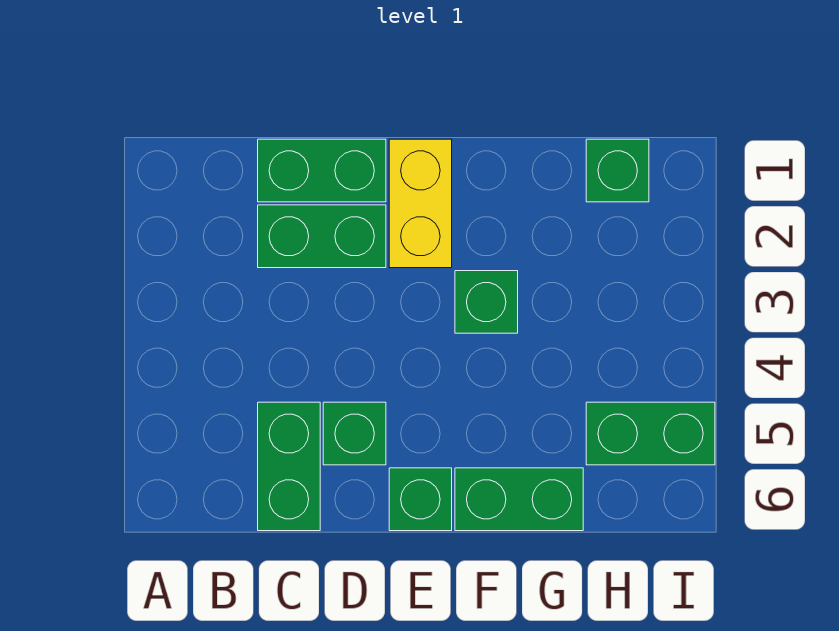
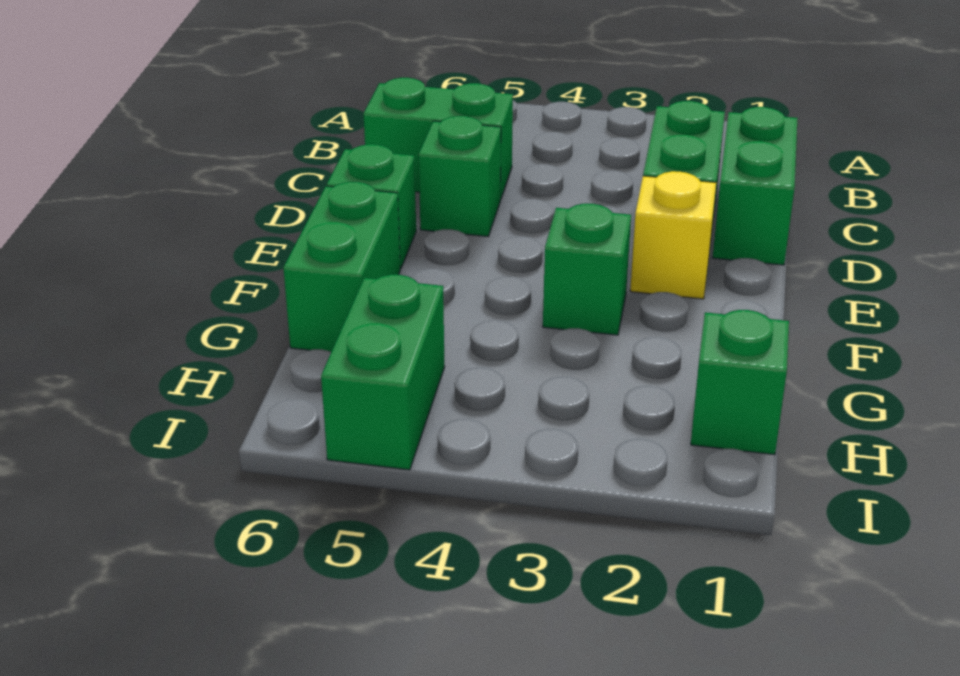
yellow brick E1:E2 level 1 -> yellow brick E2 level 1

